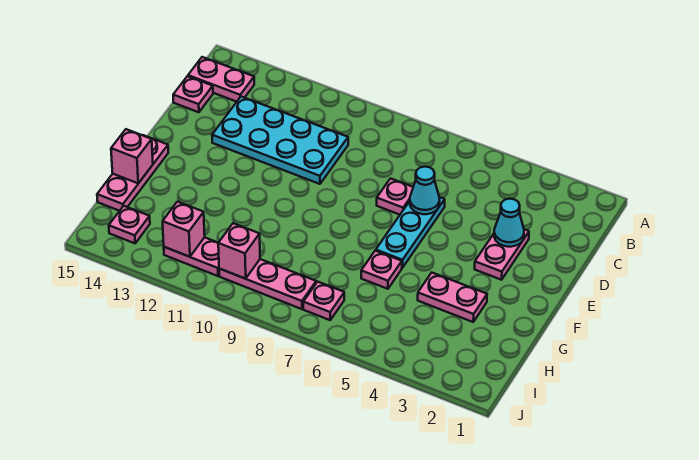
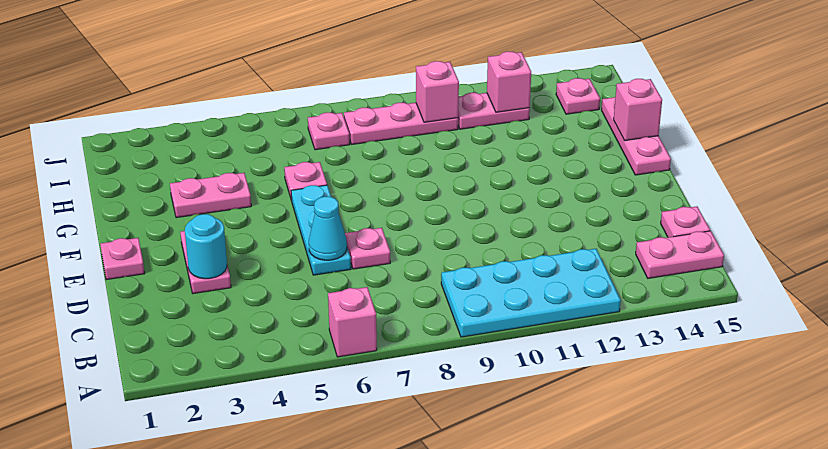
none -> pink brick A6 level 1
cyan plate C10:D13 level 1 -> cyan plate A9:B12 level 1
cyan cone D3 level 2 -> cyan round brick D3 level 2
none -> pink plate E1 level 1

